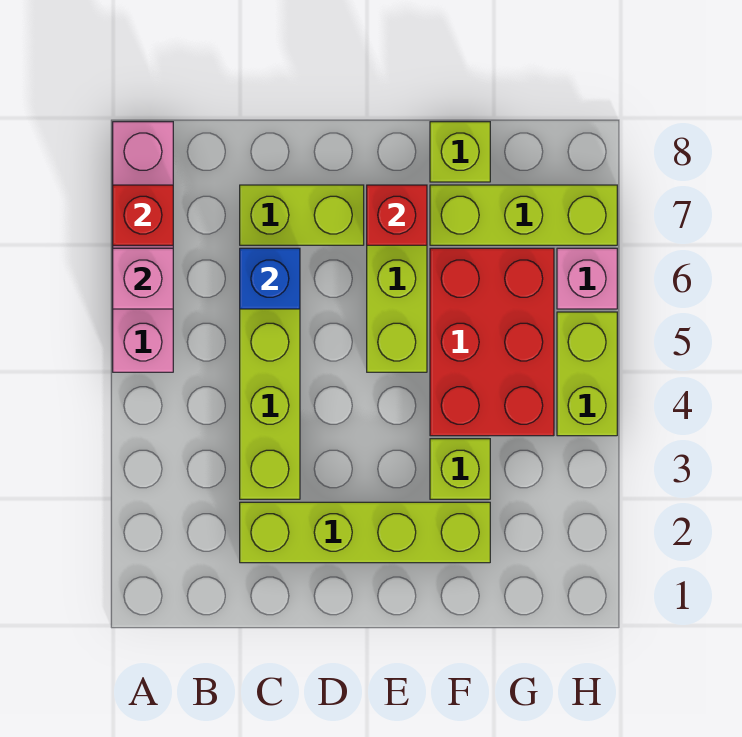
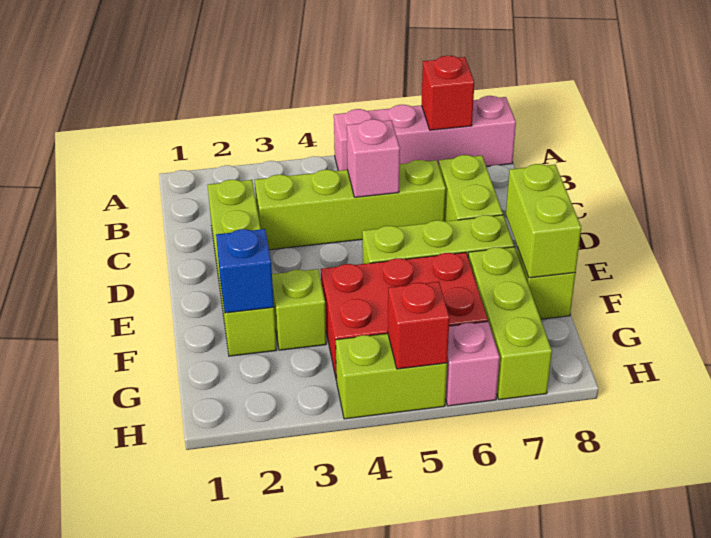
pink brick A6 level 2 -> pink brick C5 level 2
blue brick C6 level 2 -> blue brick F2 level 2
red brick E7 level 2 -> red brick H5 level 2
none -> lime brick E8:F8 level 2

